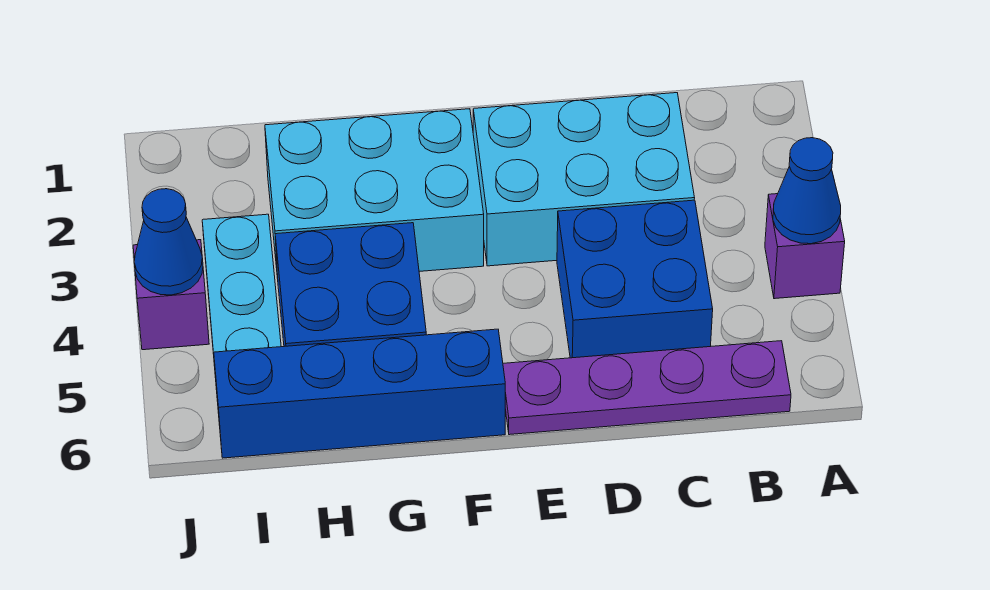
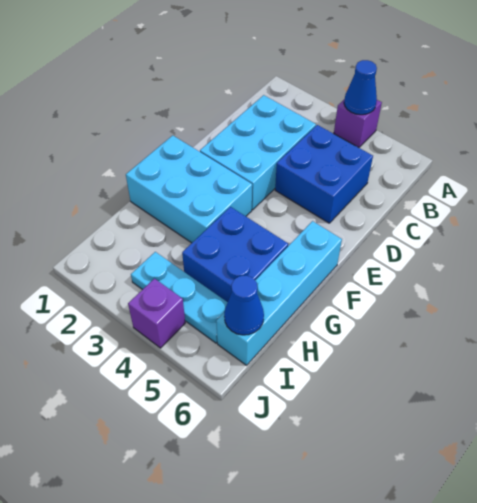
purple plate B6:E6 level 1 -> none
cyan brick F2:H3 level 1 -> cyan brick F1:G3 level 1
blue brick F6:I6 level 1 -> cyan brick F6:I6 level 1
blue cone J4 level 2 -> blue cone I6 level 2

